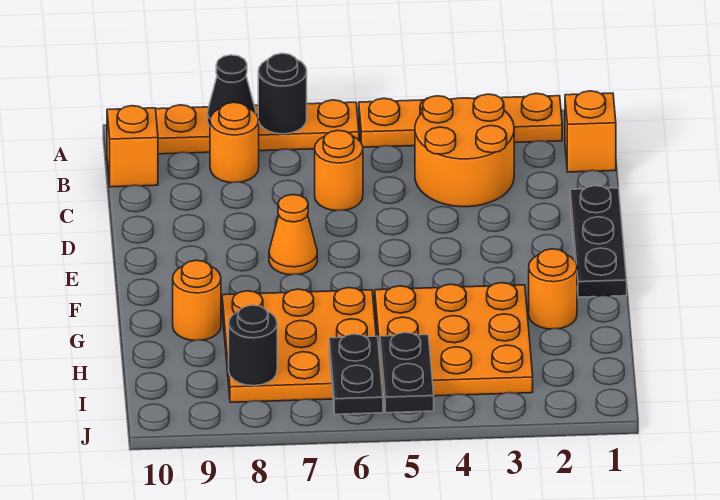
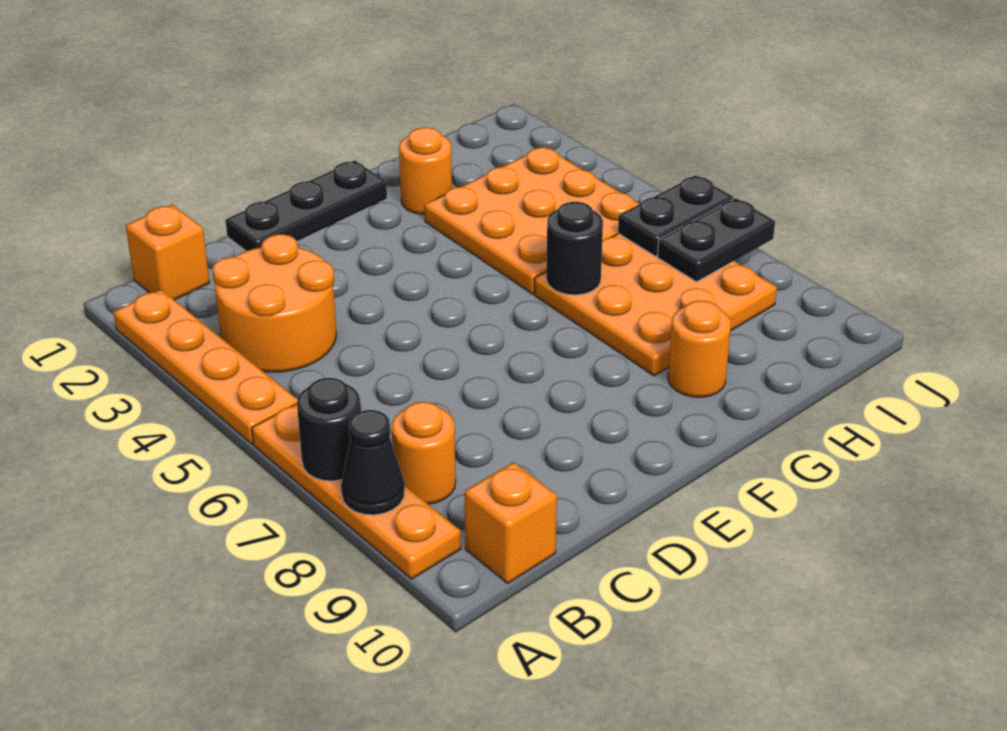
orange round brick C6 level 1 -> none
orange cone E7 level 1 -> none
black plate I5:J5 level 2 -> black plate I7:J7 level 2
black round brick I8 level 2 -> black round brick G6 level 2

